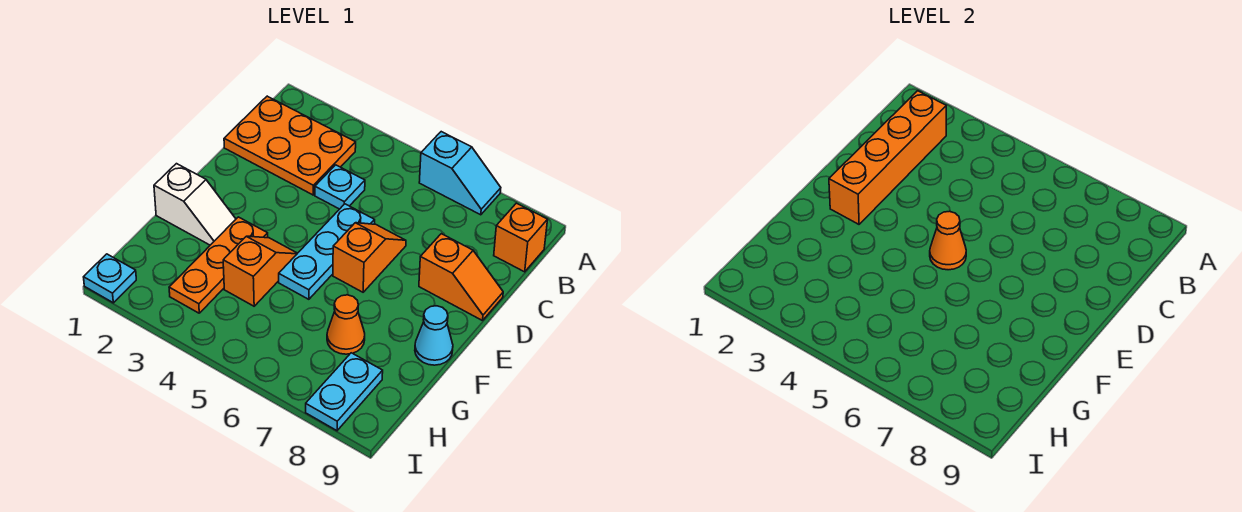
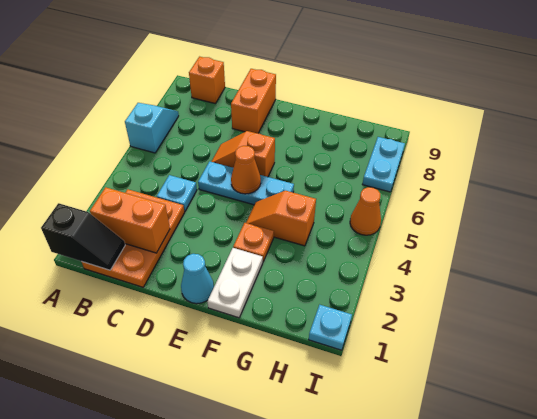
none -> black slope A1:B1 level 2 top A
orange brick B2:E2 level 2 -> orange brick B2:C2 level 2
orange slope D8:D9 level 1 top 8 -> orange brick D8:D9 level 1
white slope F1:F2 level 1 top 1 -> white plate F1:F2 level 1
orange plate F3:H3 level 1 -> orange plate F3 level 1
cyan cone F9 level 1 -> cyan cone E1 level 1
orange cone G7 level 1 -> orange cone I5 level 1
cyan plate H8:I8 level 1 -> cyan plate I7:I8 level 1

